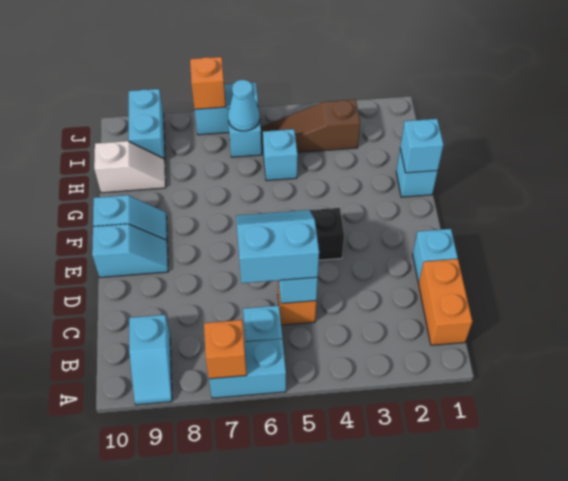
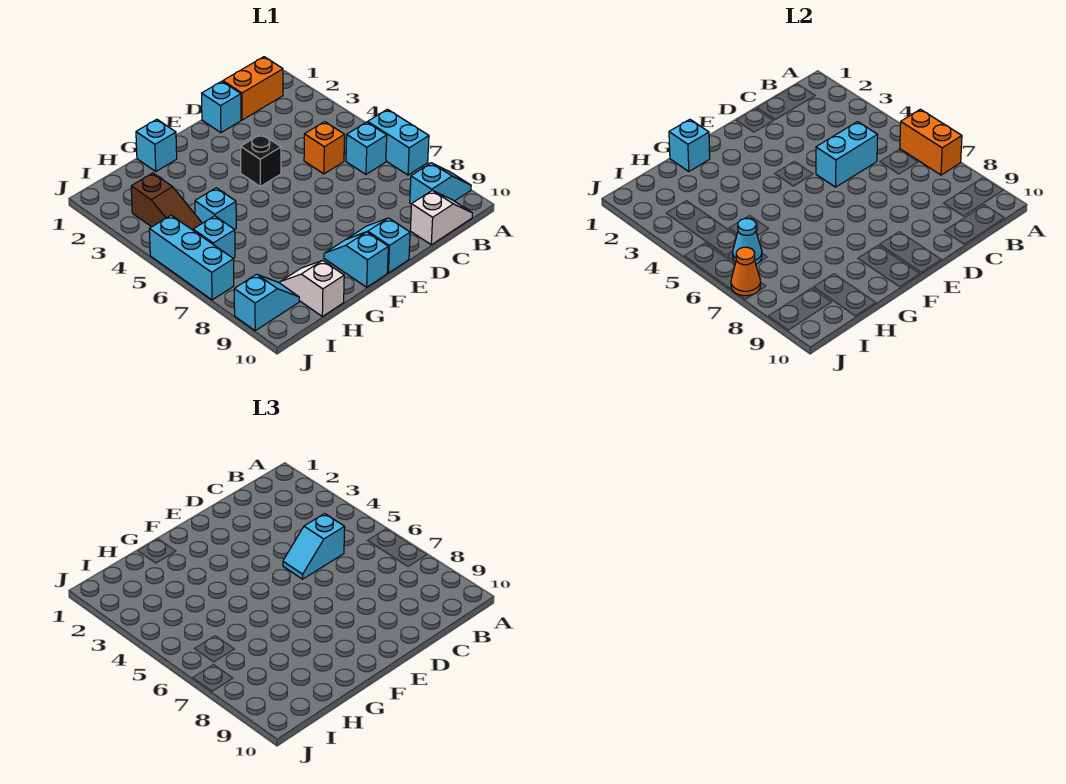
orange brick A7 level 2 -> orange brick A6:A7 level 2
none -> white slope B10:C10 level 1 top C
cyan slope C5:D6 level 3 top C -> cyan slope C5:D5 level 3 top C
cyan brick I9:J9 level 1 -> cyan slope I9:J9 level 1 top J
cyan brick J6:J7 level 1 -> cyan brick J5:J7 level 1
orange brick J7 level 2 -> orange cone J7 level 2

